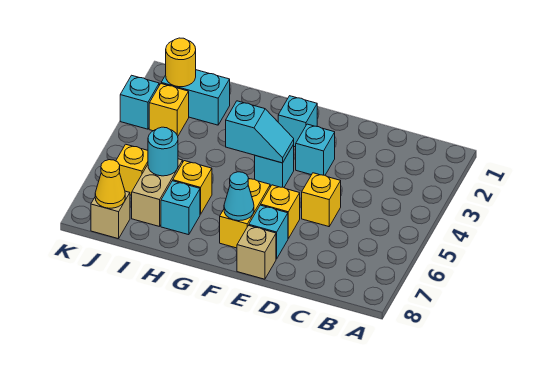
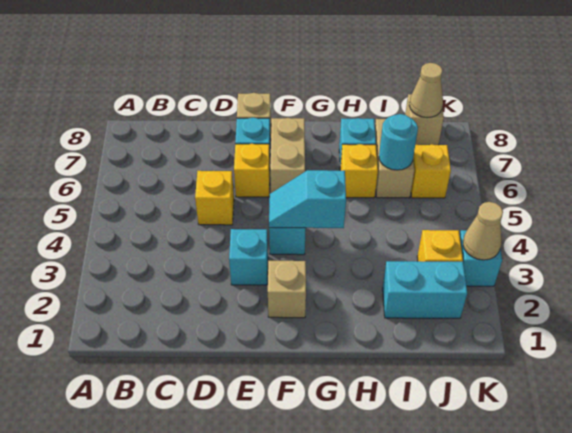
cyan brick F2 level 1 -> tan brick F2 level 1
yellow brick F6:F7 level 1 -> tan brick F6:F7 level 1
cyan cone F7 level 2 -> none
yellow round brick J2 level 2 -> none
yellow cone J8 level 2 -> tan cone J8 level 2
none -> tan cone K3 level 2

